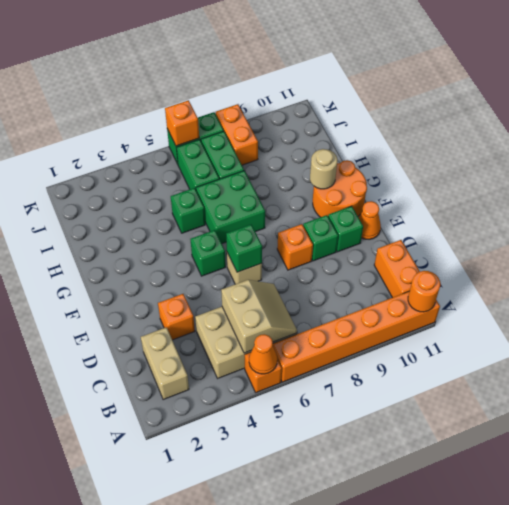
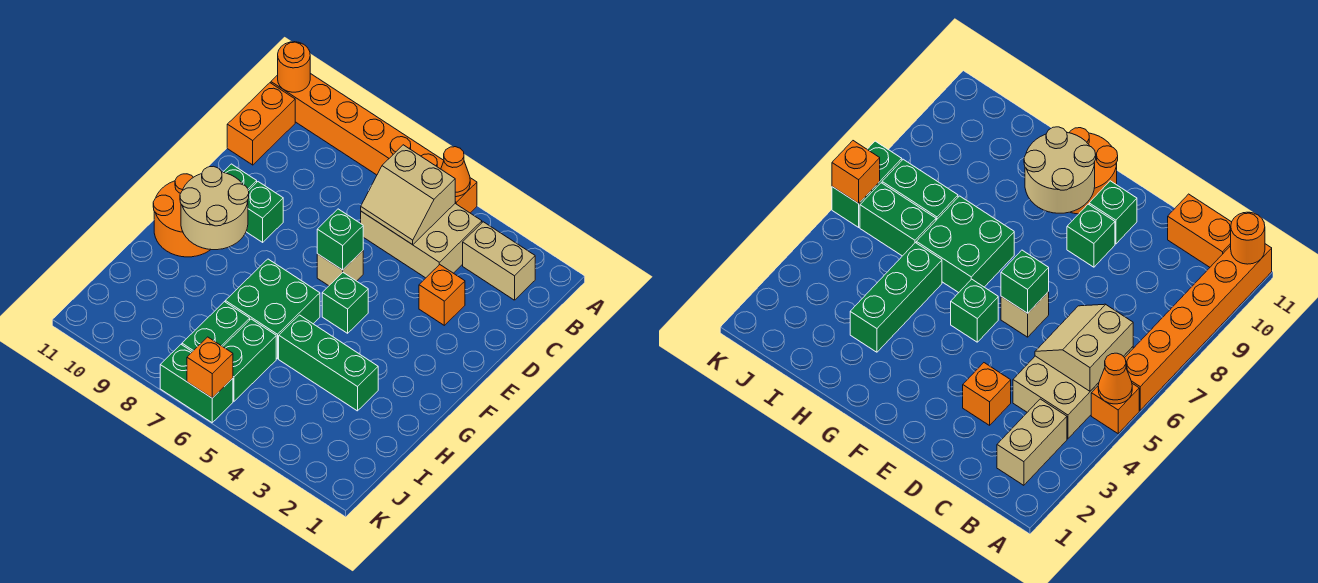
tan brick B2:C2 level 1 -> tan brick B2:B3 level 1
tan slope B5:C6 level 2 top 5 -> tan slope B5:C6 level 2 top B
orange brick E8 level 1 -> none
orange cone E11 level 1 -> none
tan round brick G10 level 2 -> tan round brick F9:G10 level 2
green brick H5 level 1 -> green brick H3:H5 level 1
orange brick J8:K8 level 1 -> none

